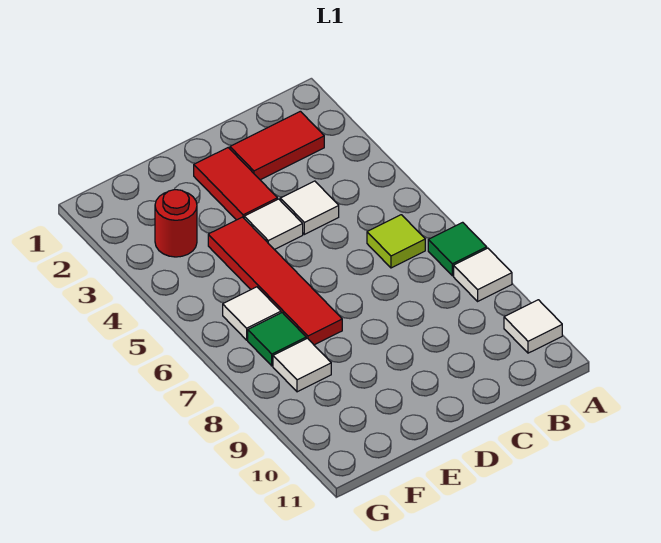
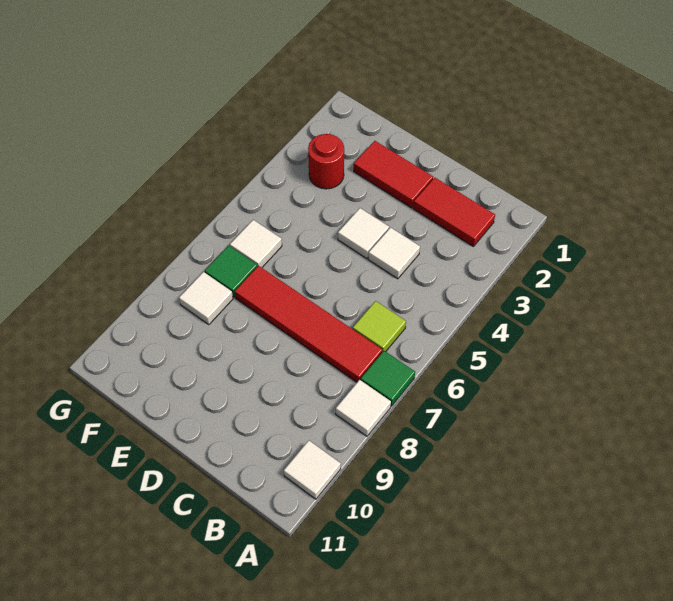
red tile D2:D3 level 1 -> red tile D2:E2 level 1
red tile E4:E7 level 1 -> red tile B7:E7 level 1

